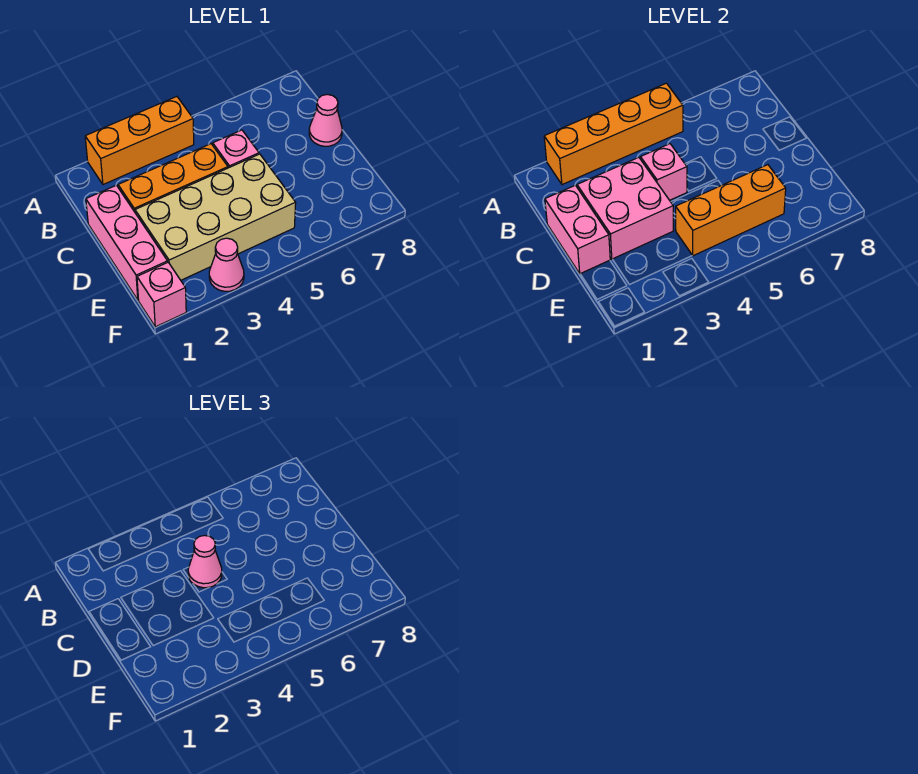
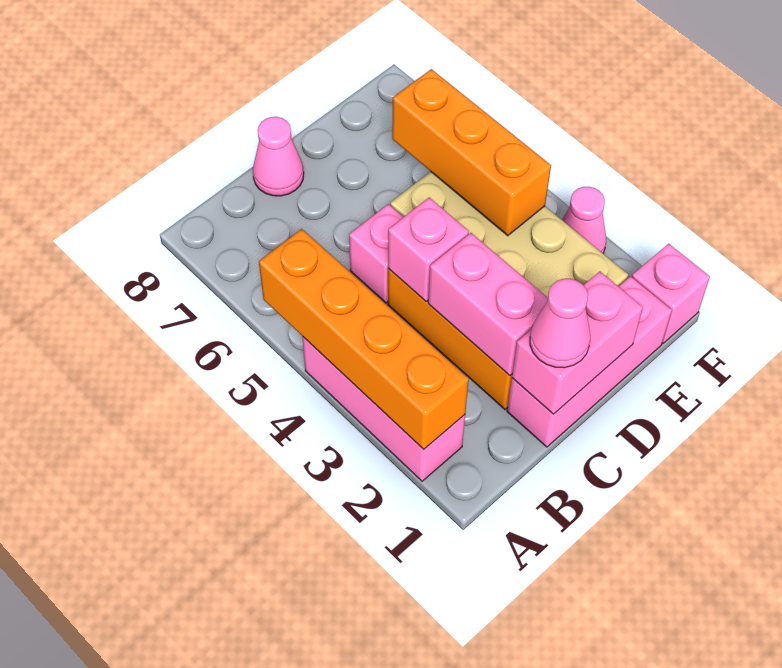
orange brick A2:A4 level 1 -> pink brick A2:A4 level 1
pink brick C2:D3 level 2 -> pink brick C2:C3 level 2
pink cone C4 level 3 -> pink cone C1 level 3

